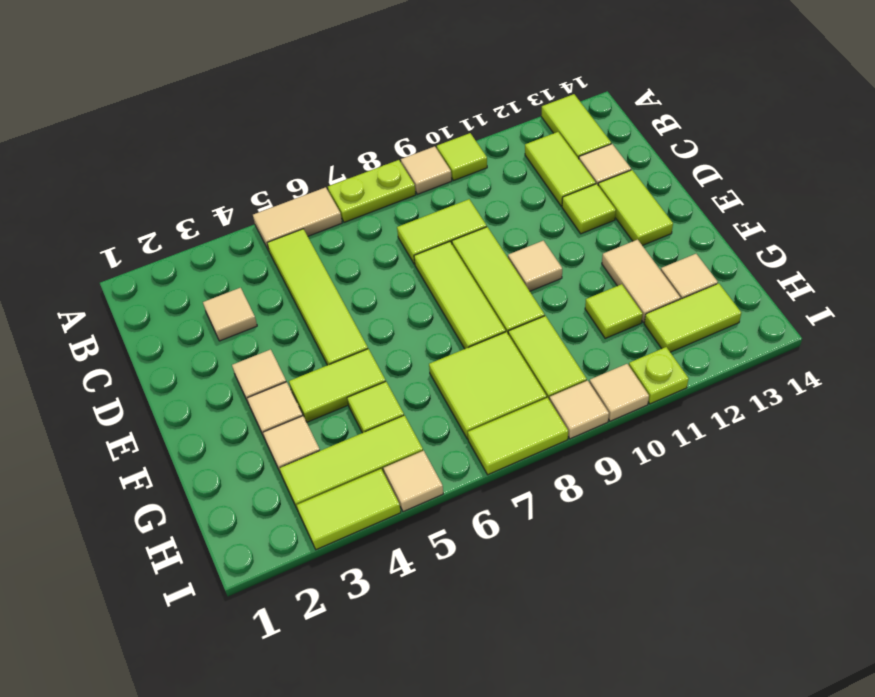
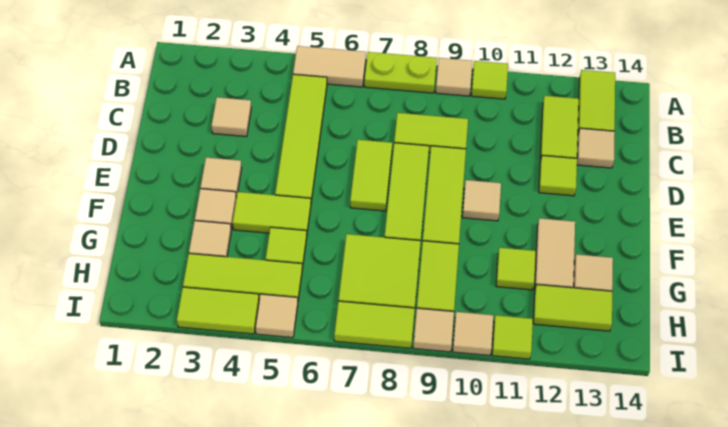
lime tile D13:E13 level 1 -> lime tile D7:E7 level 1
lime plate I11 level 1 -> lime tile I11 level 1

